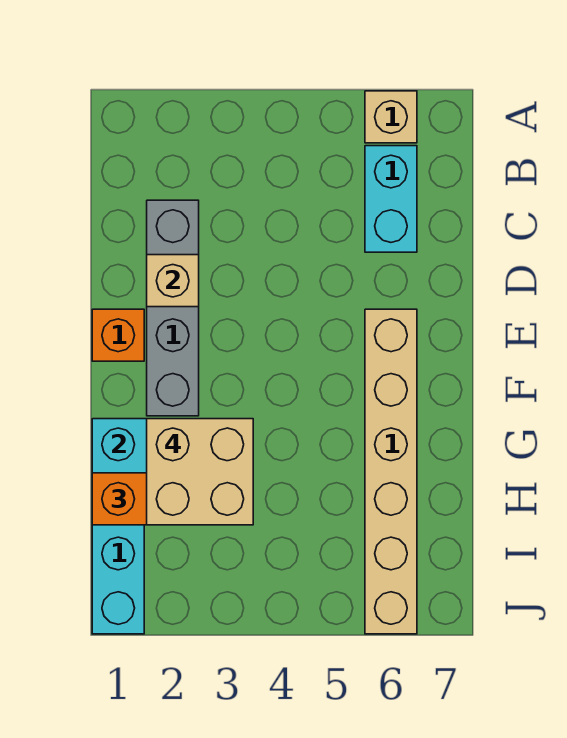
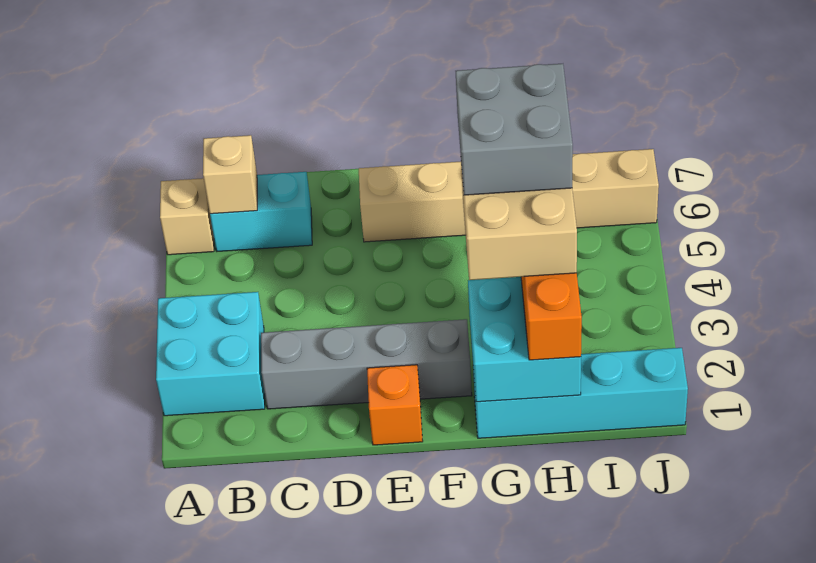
none -> cyan brick A2:B3 level 1
tan brick D2 level 2 -> tan brick B6 level 2
none -> grey brick G3:H4 level 5

